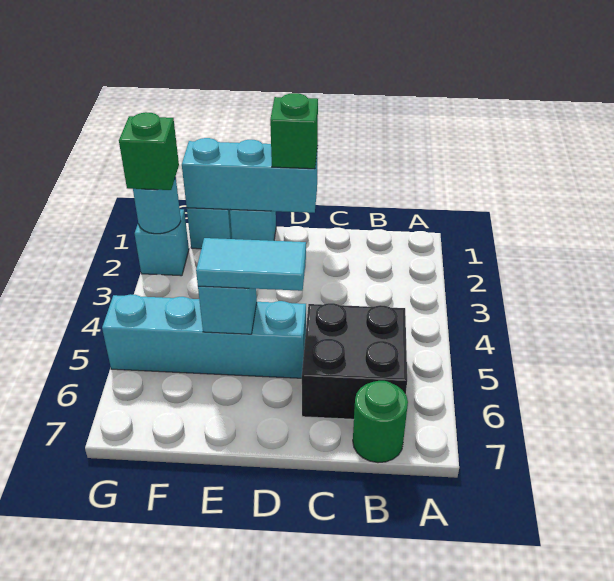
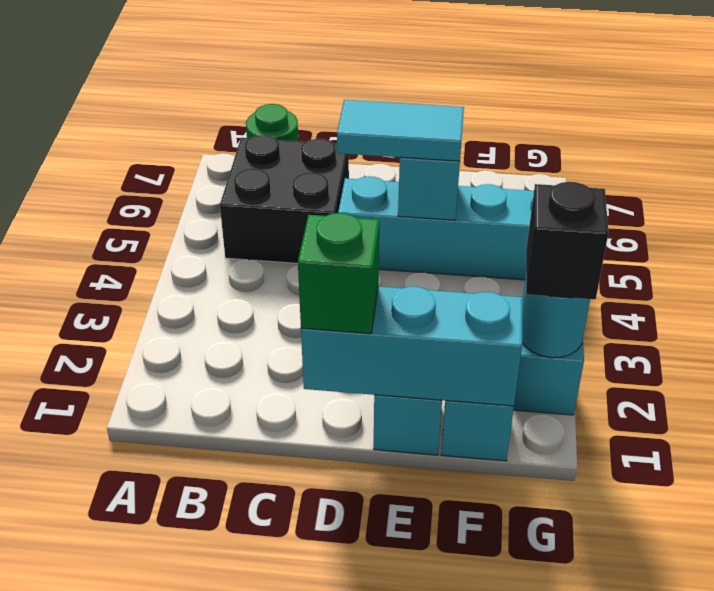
green brick G2 level 3 -> black brick G2 level 3

